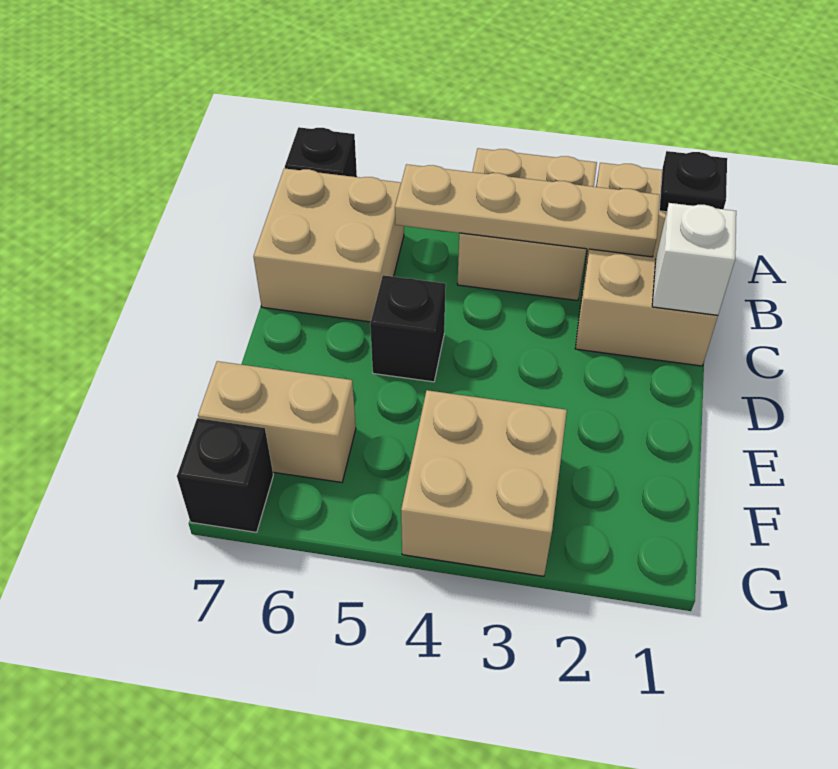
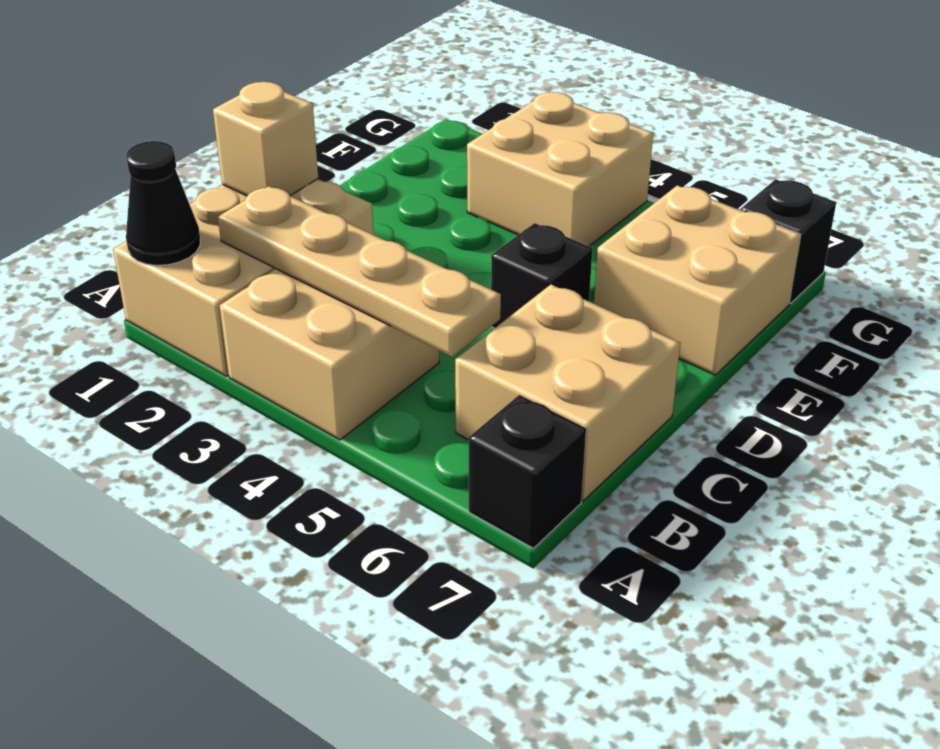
black plate A1 level 2 -> black cone A1 level 2
white brick C1 level 2 -> tan brick C1 level 2
tan brick F6:F7 level 1 -> tan brick E6:F7 level 1

